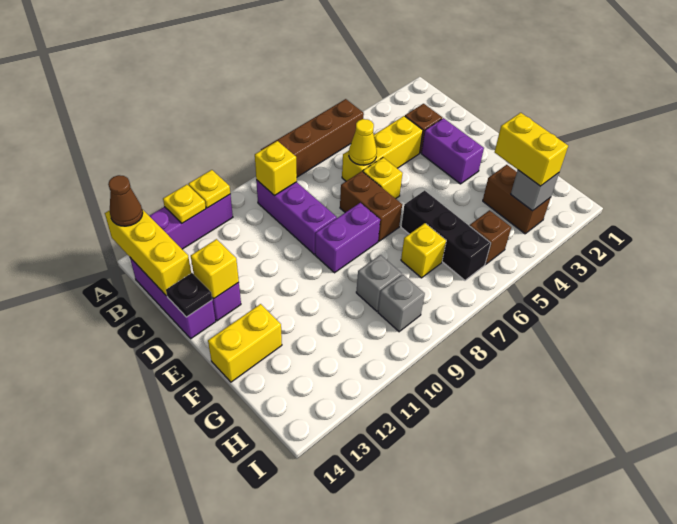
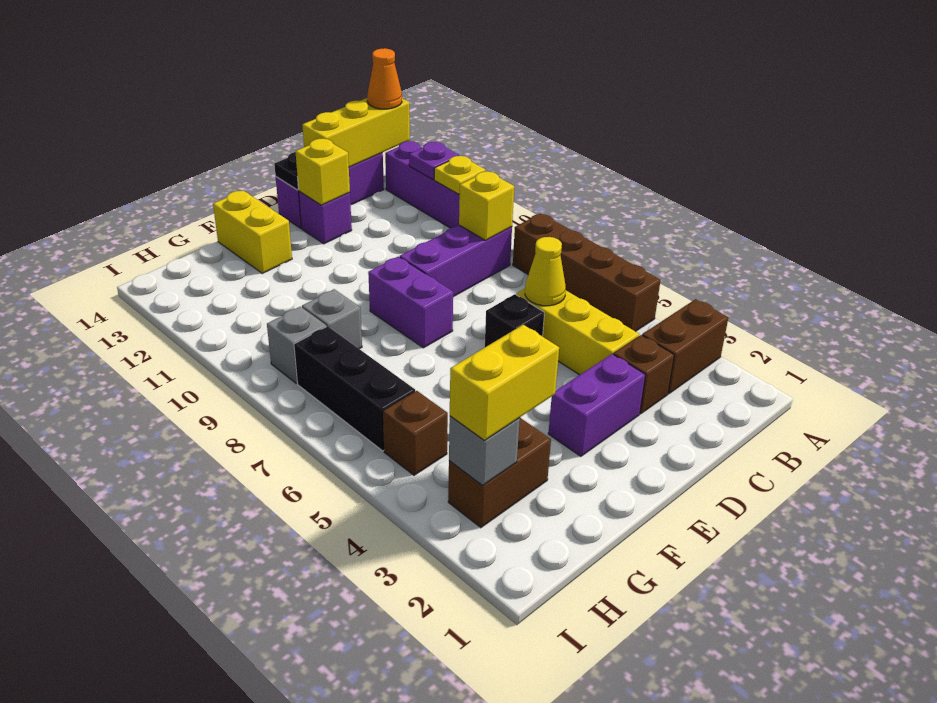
yellow plate A12 level 2 -> purple plate A12 level 2
brown cone A14 level 3 -> orange cone A14 level 3
yellow brick D6 level 1 -> black brick D6 level 1
brown brick D7:E7 level 1 -> brown brick A3:B3 level 1
black brick F6:H6 level 1 -> black brick H6:H8 level 1
yellow brick G7 level 1 -> none

